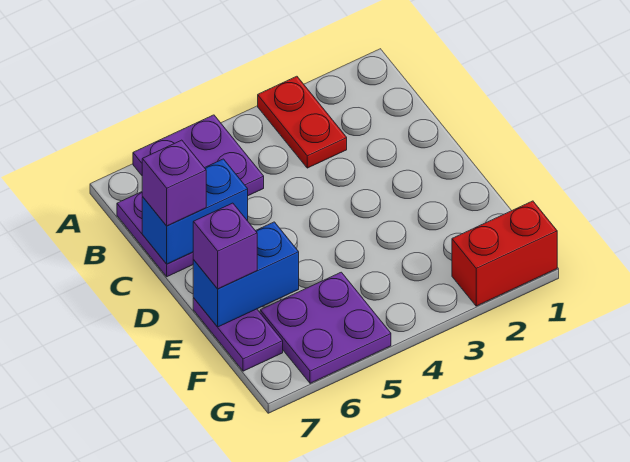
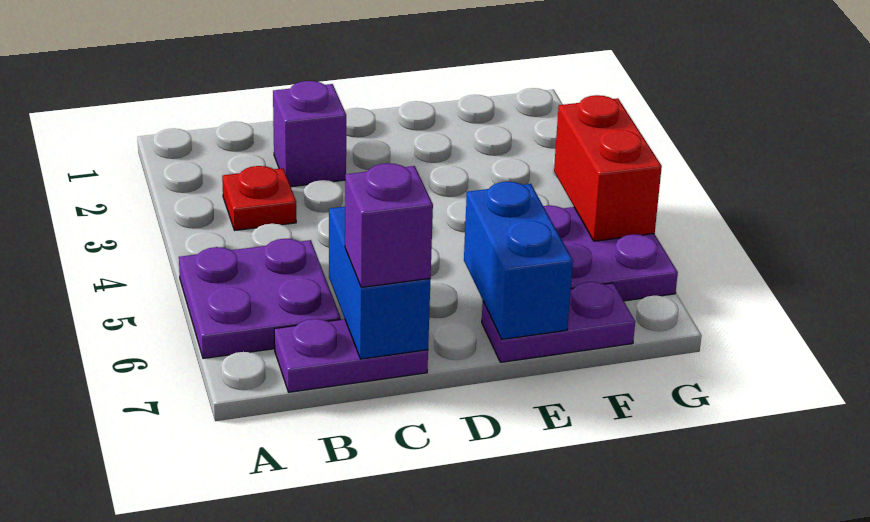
red plate A3:B3 level 1 -> red plate B3 level 1
purple brick E7 level 3 -> purple brick C2 level 1
red brick G1:G2 level 1 -> red brick G4:G5 level 2

